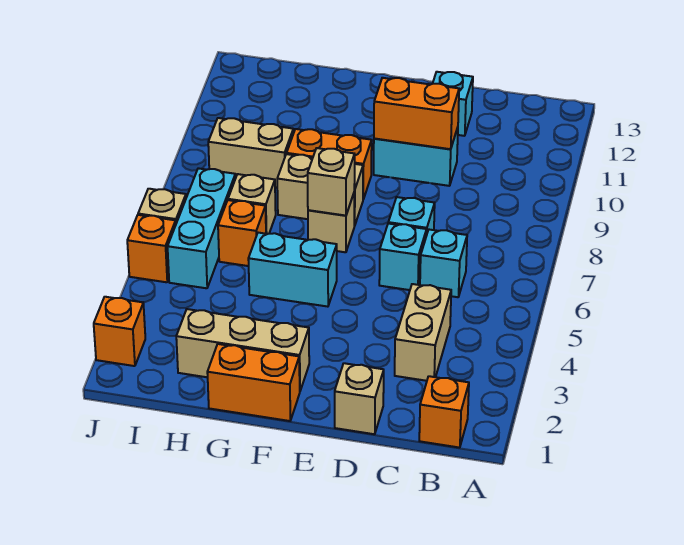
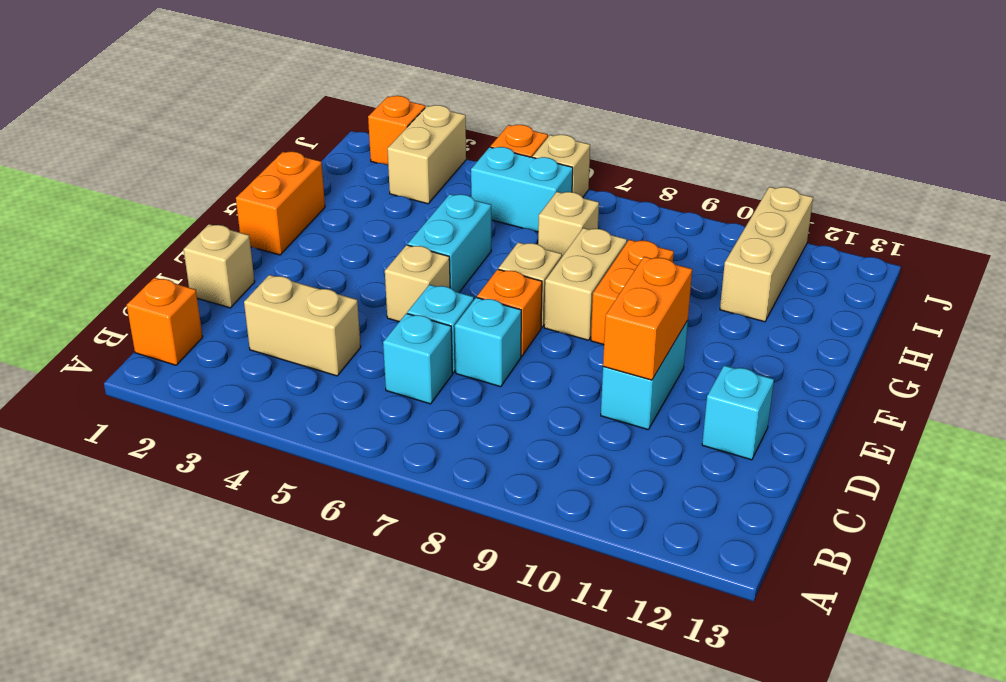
tan brick F2:H2 level 1 -> tan brick H11:J11 level 1
tan brick F7 level 2 -> tan brick E5 level 1
orange brick H6 level 1 -> orange brick E7 level 1
tan brick H9:I9 level 1 -> tan brick I3:J3 level 1
cyan brick I5:I7 level 1 -> cyan brick I5:I6 level 1

